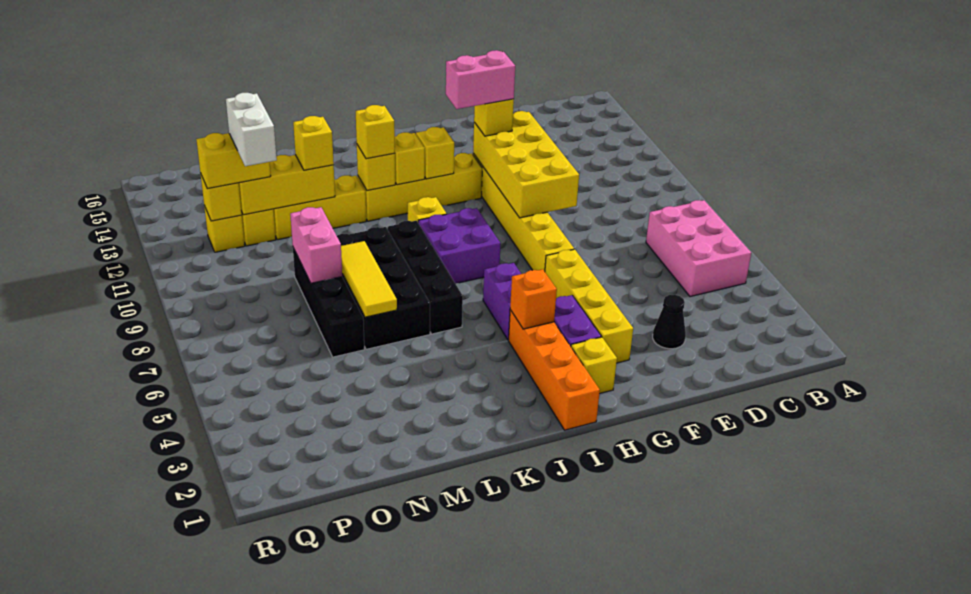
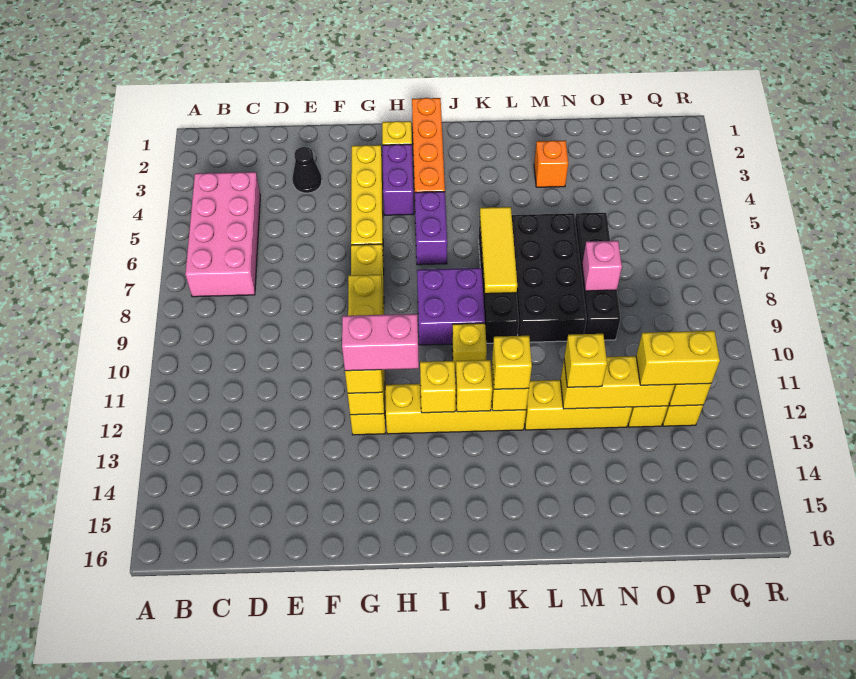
pink brick B5:C7 level 1 -> pink brick B4:C7 level 1
yellow brick F9:G12 level 2 -> yellow brick G9:G12 level 2
orange brick I4 level 2 -> orange brick M3 level 1
yellow tile M6:M8 level 2 -> yellow tile K6:K8 level 2
pink brick N8:N9 level 2 -> pink brick N8 level 2
white brick O11:O12 level 4 -> none

